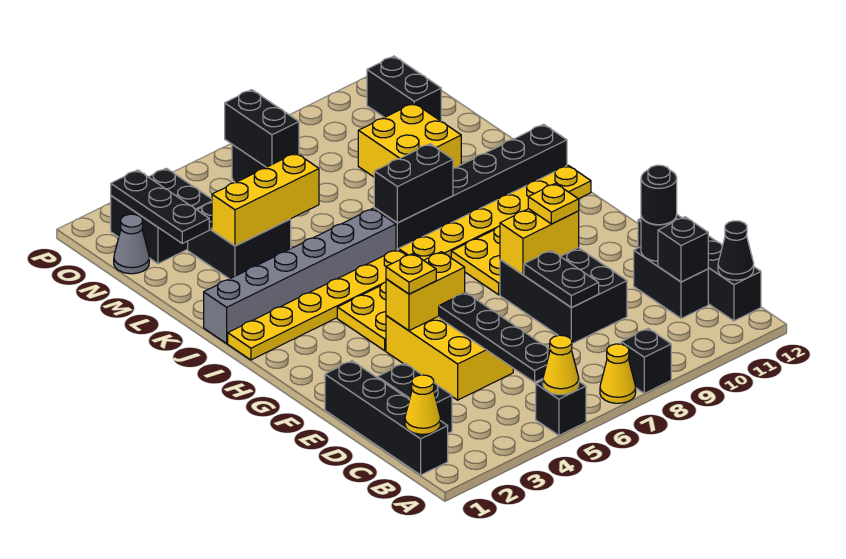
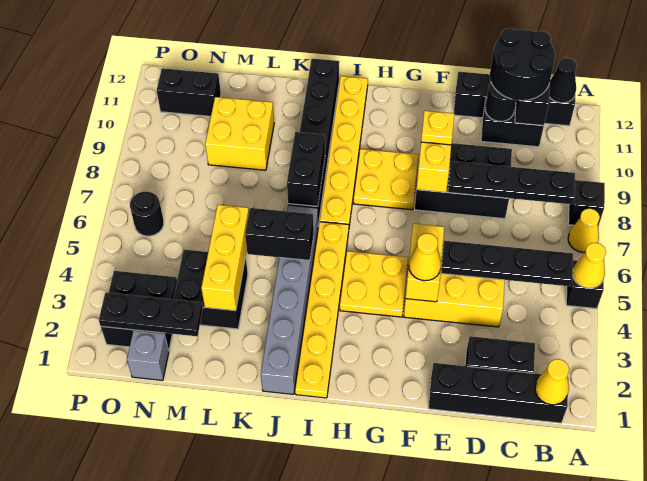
black plate D8:E8 level 2 -> black plate B8:E8 level 2
black round brick D11 level 3 -> black round brick C11:D12 level 3
yellow plate F4 level 3 -> yellow cone F4 level 3
grey cone N1 level 1 -> grey brick N1 level 1
black brick N6:O6 level 2 -> black brick J5:K5 level 2

